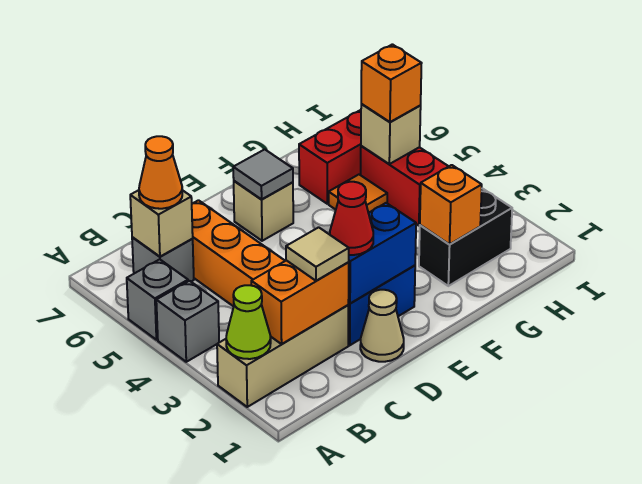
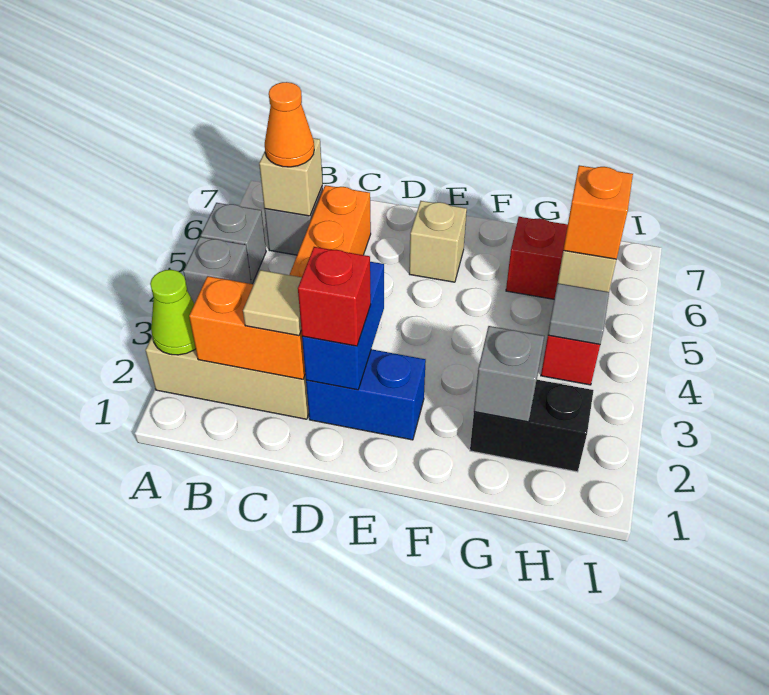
tan cone D1 level 1 -> none
blue brick D2:E2 level 2 -> blue brick D2:D3 level 2
red cone D2 level 3 -> red brick D2 level 3
grey tile E6 level 2 -> grey tile H4 level 2
orange brick G2 level 2 -> grey brick G2 level 2
orange tile G5 level 1 -> none

